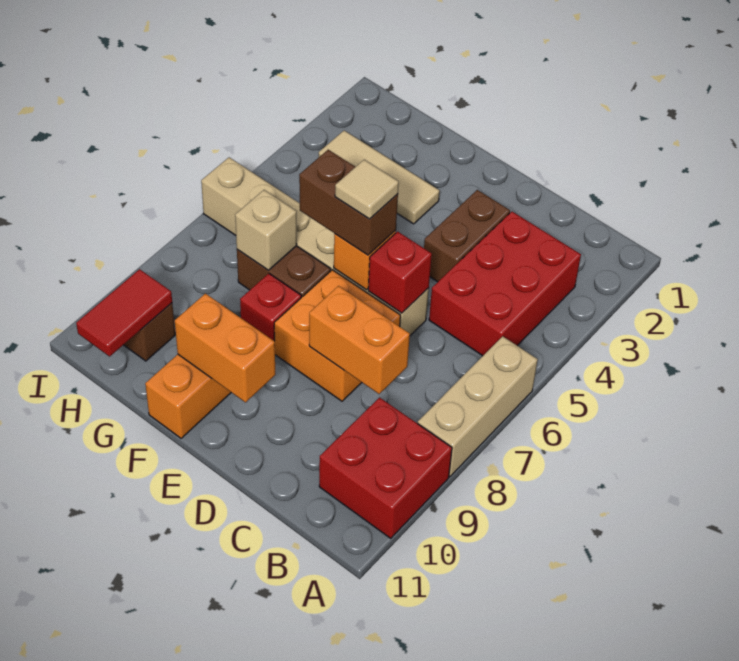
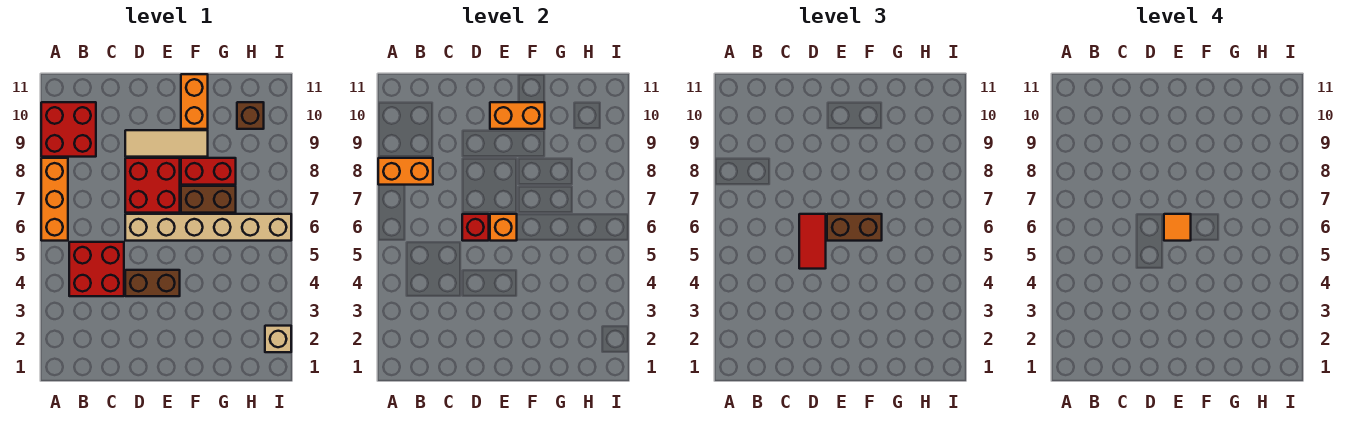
tan brick A6:A8 level 1 -> orange brick A6:A8 level 1
red brick B3:C5 level 1 -> red brick B4:C5 level 1
orange brick C8:D8 level 2 -> orange brick A8:B8 level 2
brown brick D3:D4 level 1 -> brown brick D4:E4 level 1
orange brick D7:E8 level 1 -> red brick D7:E8 level 1
tan tile E6 level 4 -> orange tile E6 level 4
tan tile F3:H3 level 1 -> tan tile D9:F9 level 1
red brick F8 level 1 -> red brick F8:G8 level 1
tan brick G7 level 2 -> tan brick I2 level 1
red tile H10:H11 level 2 -> red tile D5:D6 level 3

